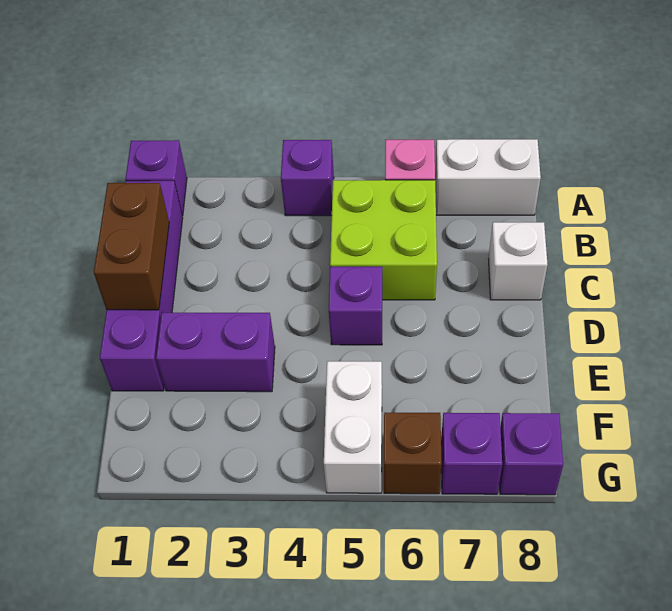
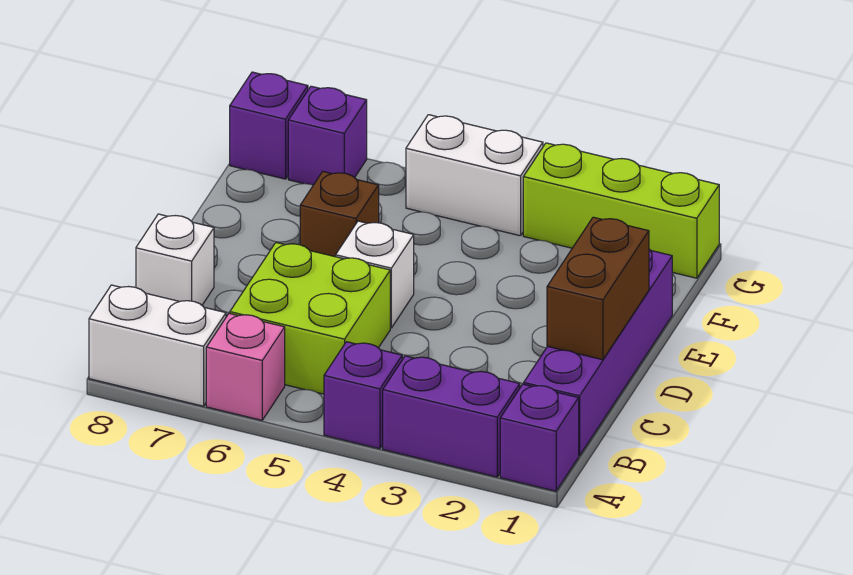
purple brick D5 level 1 -> white brick D5 level 1
purple brick E2:E3 level 1 -> purple brick A2:A3 level 1
white brick F5:G5 level 1 -> white brick G4:G5 level 1
none -> lime brick G1:G3 level 1
brown brick G6 level 1 -> brown brick E6 level 1

